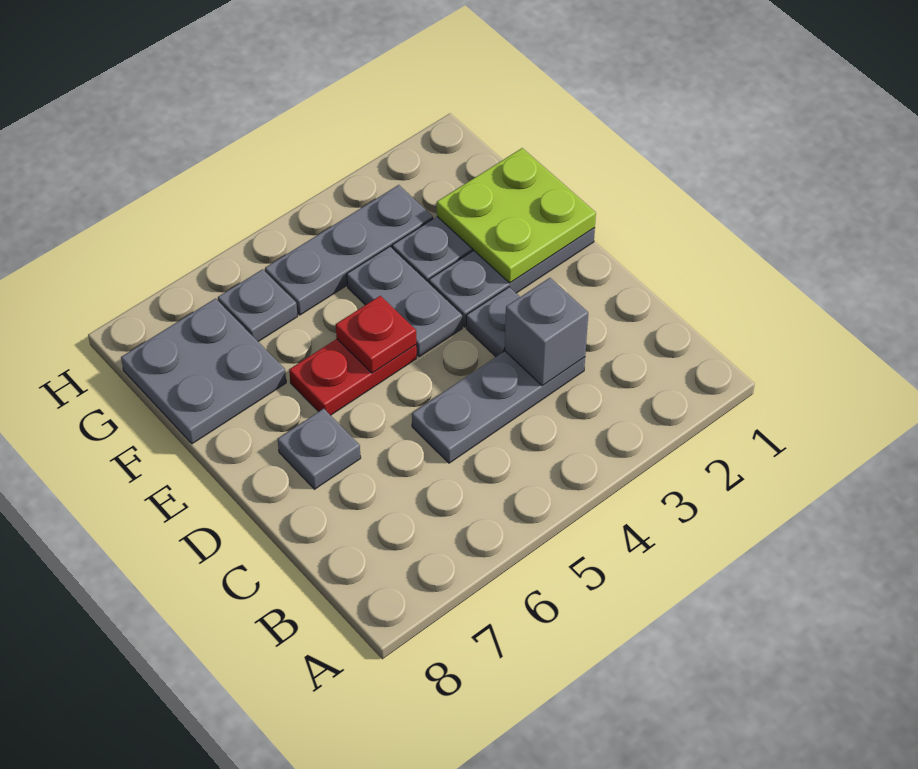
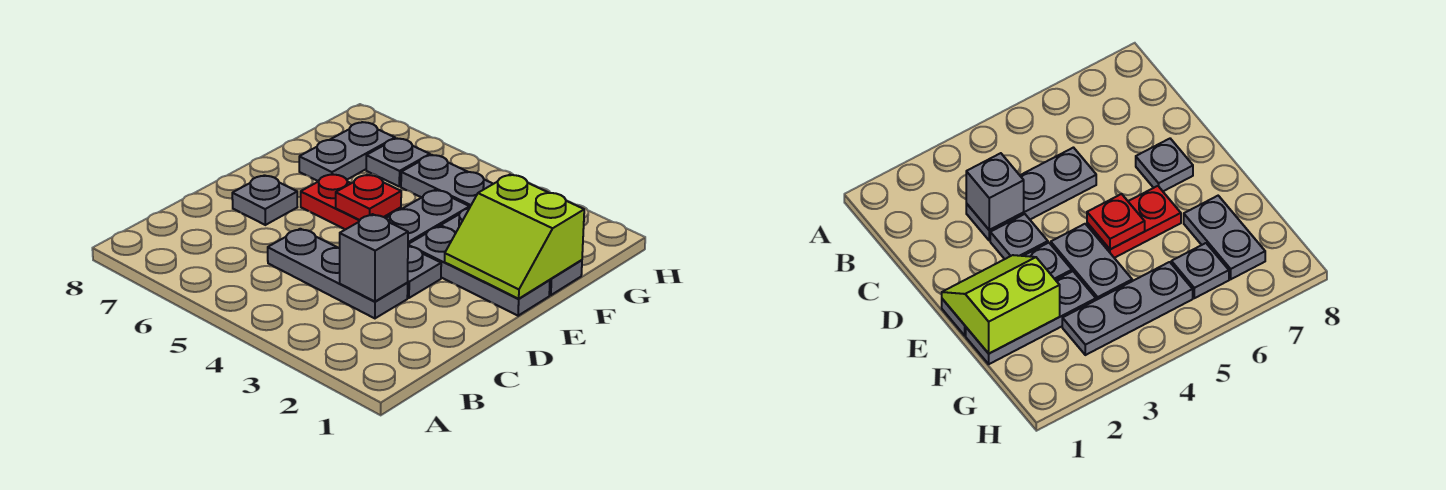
lime plate E1:F2 level 2 -> lime slope E1:F2 level 2 top F
grey plate F7:G8 level 1 -> grey plate F7:G7 level 1

